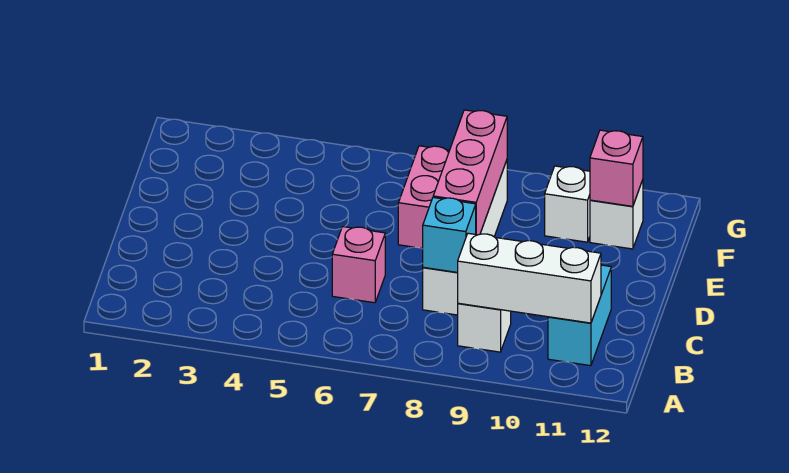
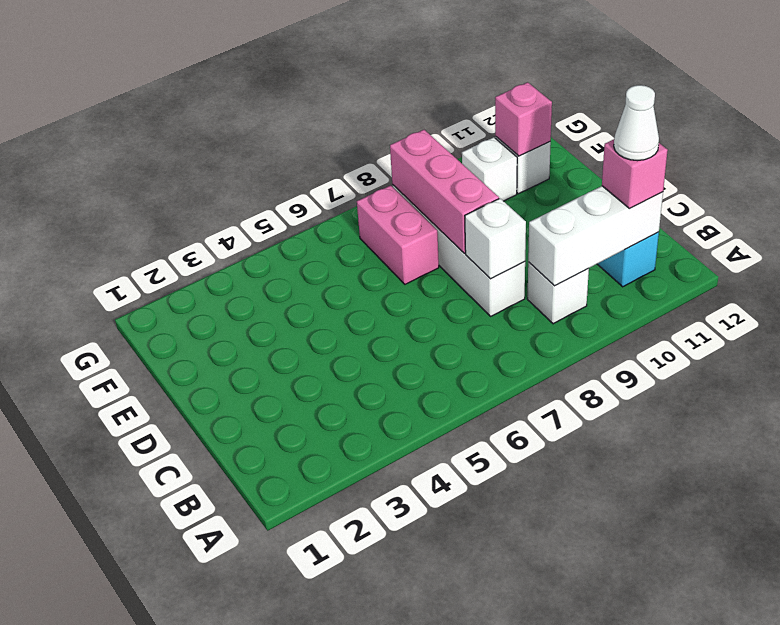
none -> white cone B11 level 4
pink brick C6 level 1 -> pink brick B11 level 3
cyan brick C8 level 2 -> white brick C8 level 2

